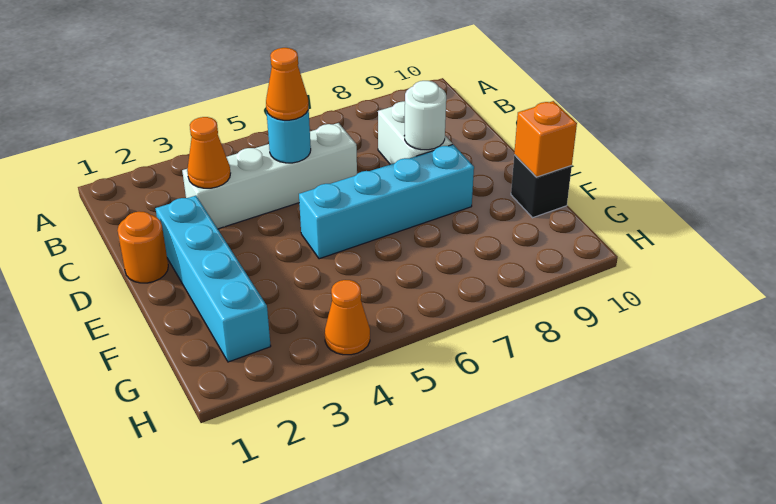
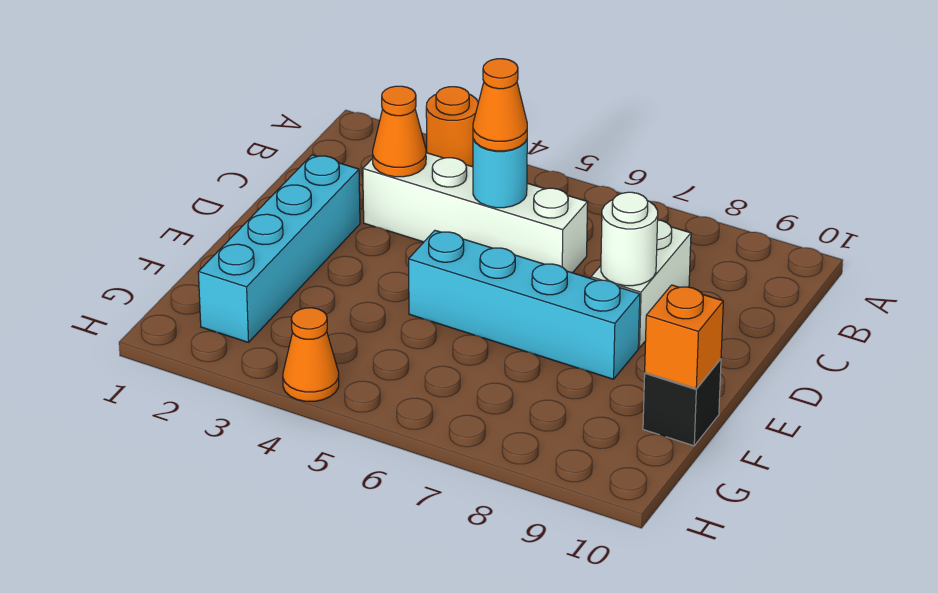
orange round brick D1 level 1 -> orange round brick A3 level 1

